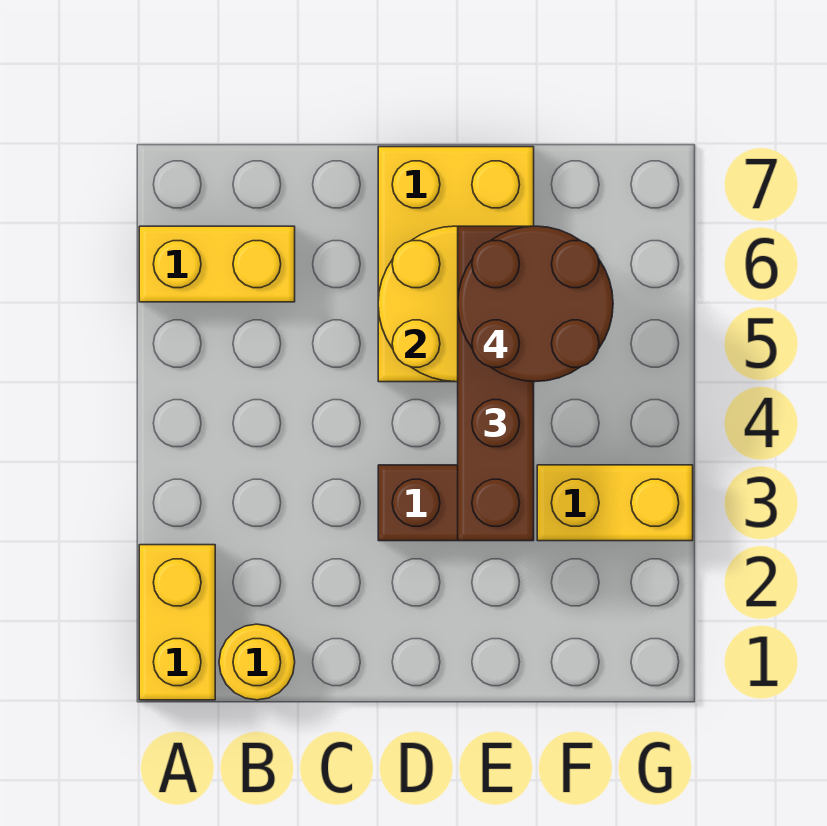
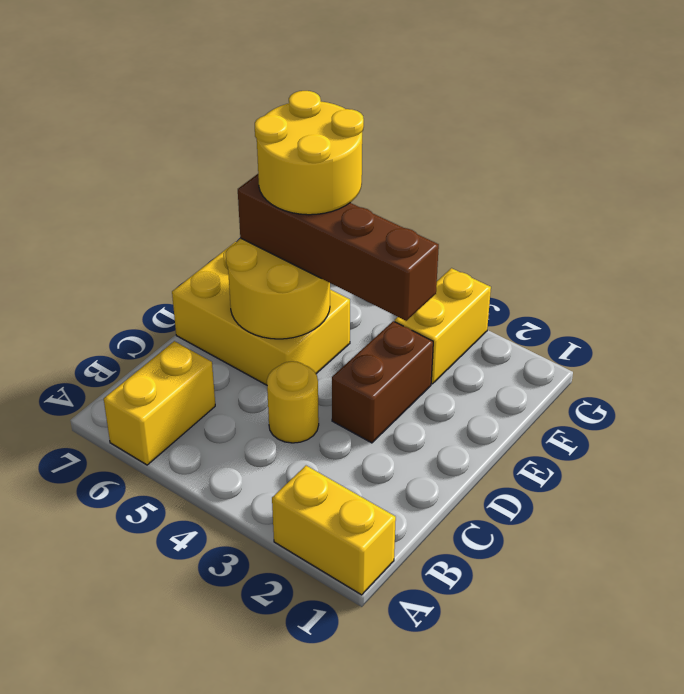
yellow round brick B1 level 1 -> yellow round brick C4 level 1
brown round brick E5:F6 level 4 -> yellow round brick E5:F6 level 4

